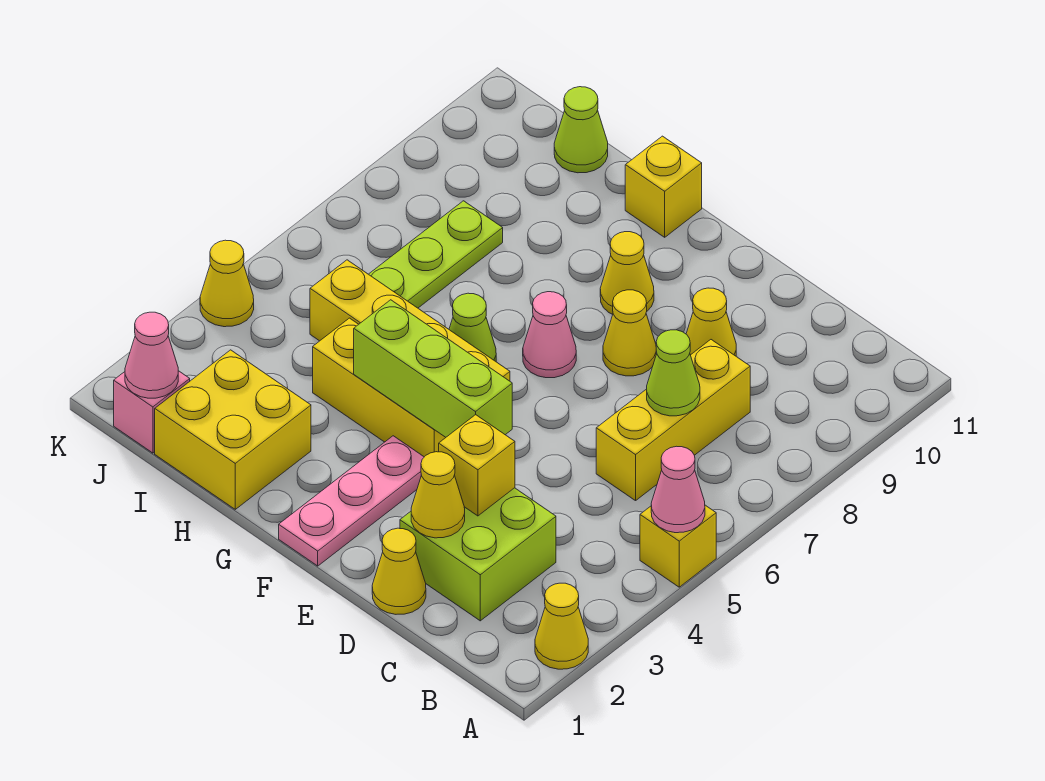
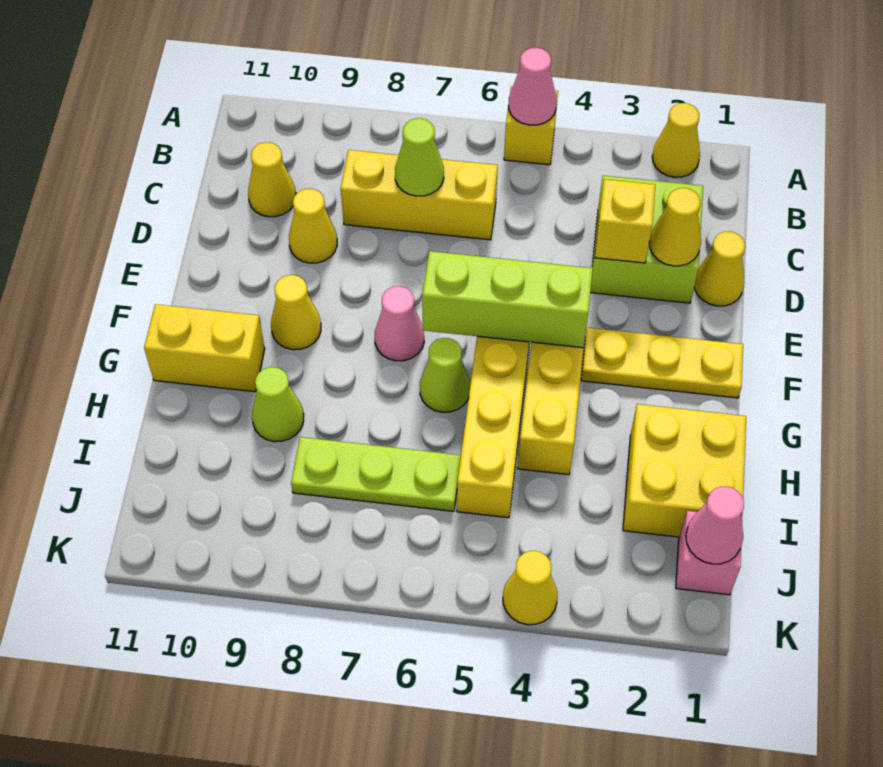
lime brick E4:G4 level 2 -> lime brick F4:F6 level 2
yellow cone E8 level 1 -> yellow cone C10 level 1
pink plate F1:F3 level 1 -> yellow plate F1:F3 level 1
yellow brick G11 level 1 -> yellow brick G10:G11 level 1
lime cone I11 level 1 -> lime cone H9 level 1

